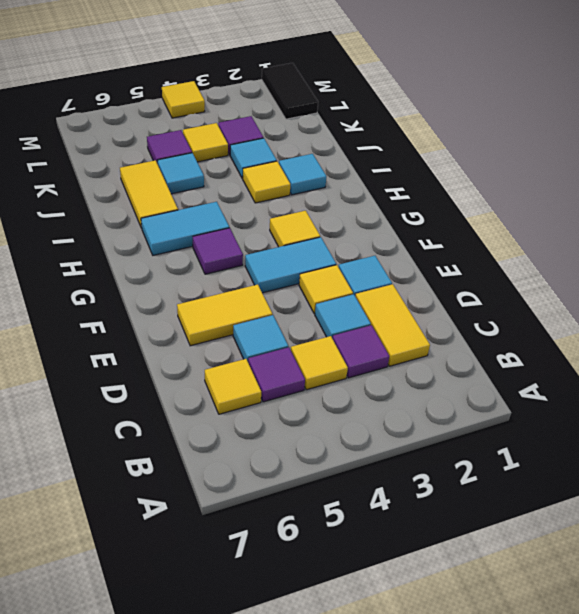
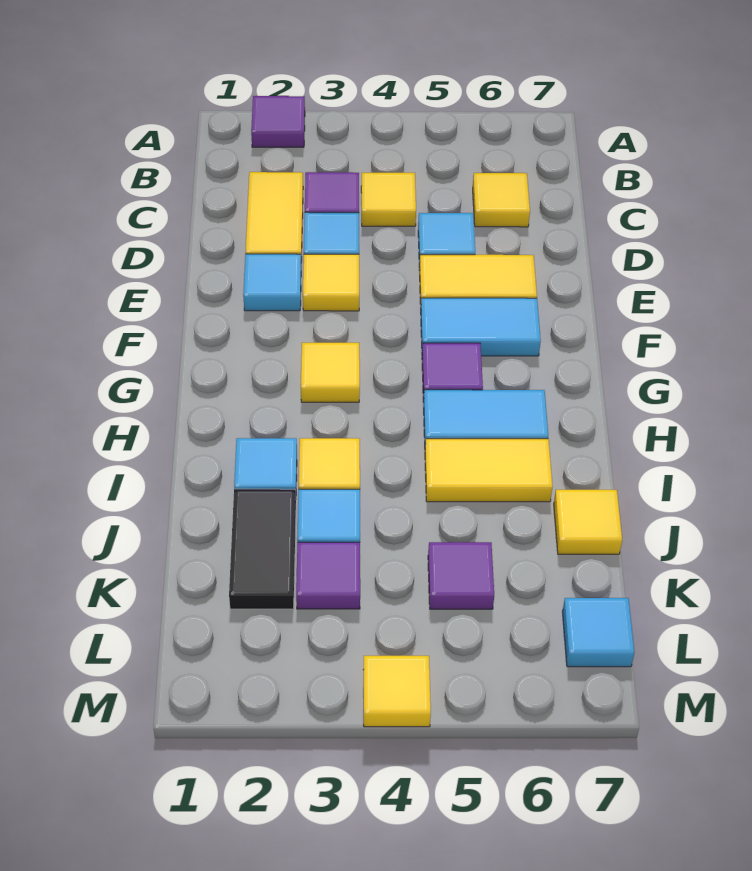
purple tile C5 level 1 -> purple tile A2 level 1
cyan tile F3:F4 level 1 -> cyan tile F5:F6 level 1
yellow tile I6:J6 level 1 -> yellow tile I5:I6 level 1
cyan tile J5 level 1 -> cyan tile L7 level 1
yellow tile K4 level 1 -> yellow tile J7 level 1
black tile L1:M1 level 1 -> black tile J2:K2 level 1

